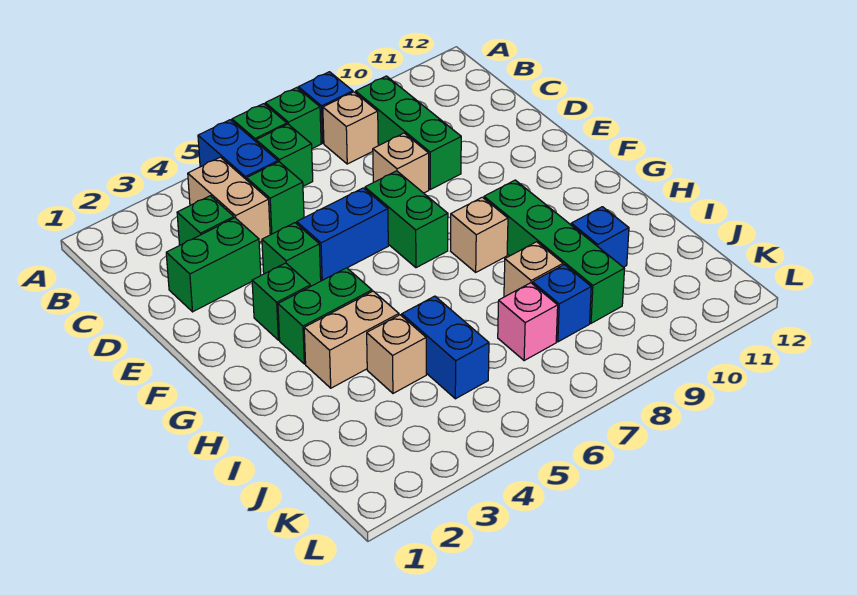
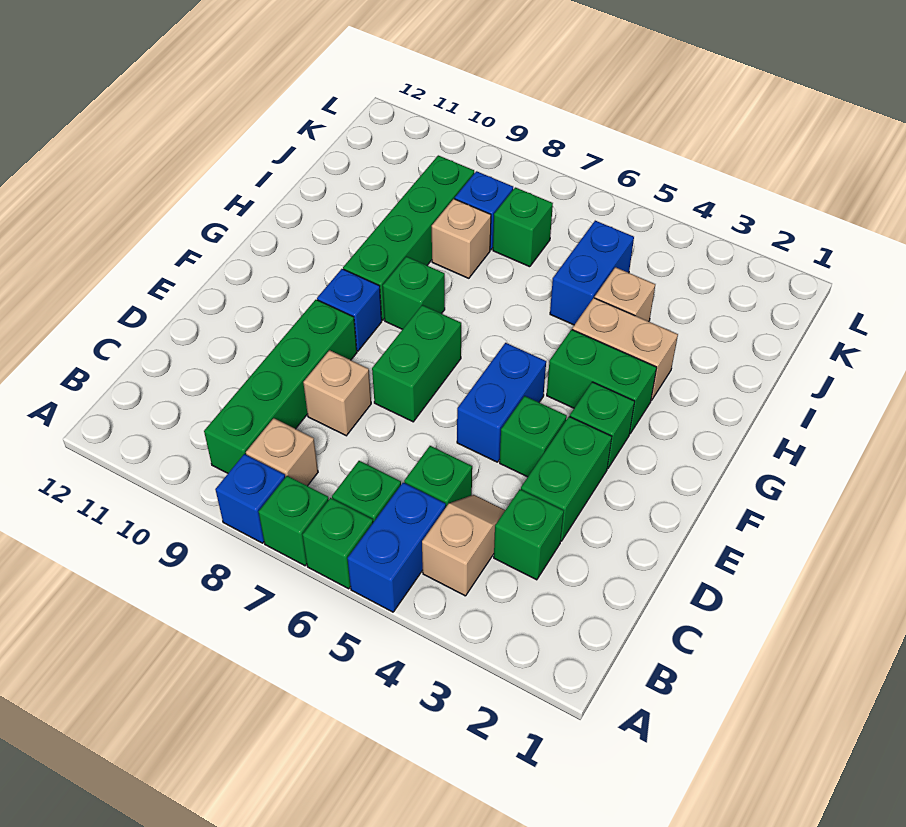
tan brick B4:C4 level 1 -> tan slope B4:C4 level 1 top B
green brick B9:D9 level 1 -> green brick B9:E9 level 1
green brick D2:D3 level 1 -> green brick D3:E3 level 1
blue brick E5:E6 level 1 -> blue brick E5:F5 level 1
tan brick G8 level 1 -> green brick G8 level 1
blue brick I10 level 1 -> blue brick F9 level 1
pink brick J7 level 1 -> green brick J7 level 1

